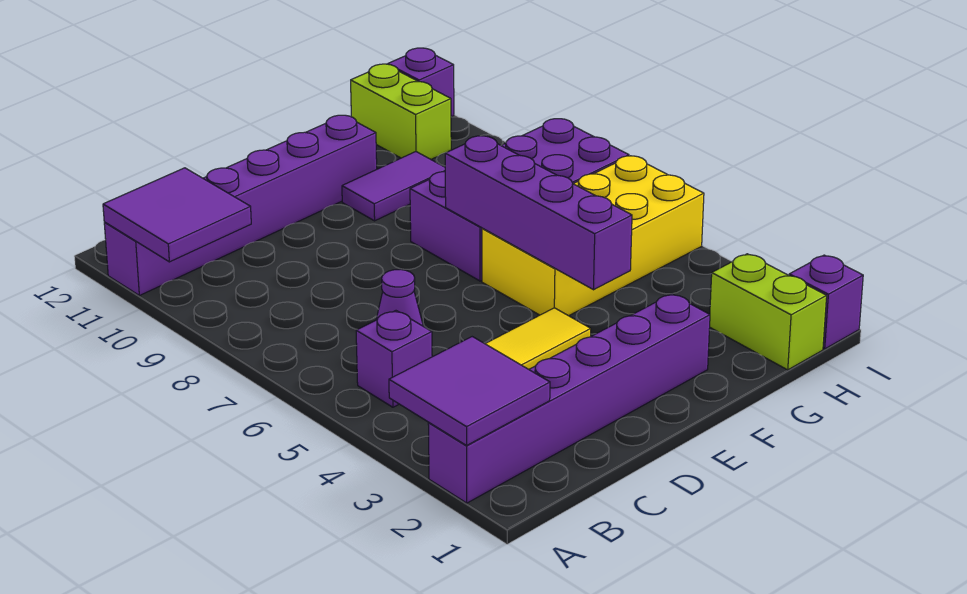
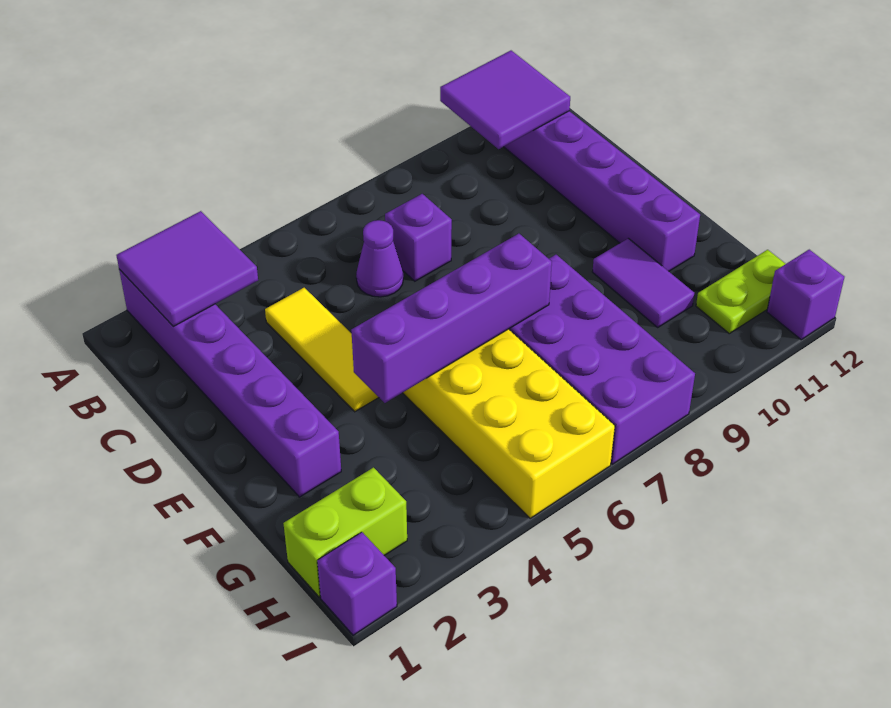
purple brick B5 level 1 -> purple brick C7 level 1
lime brick H11:H12 level 1 -> lime plate H11:H12 level 1

